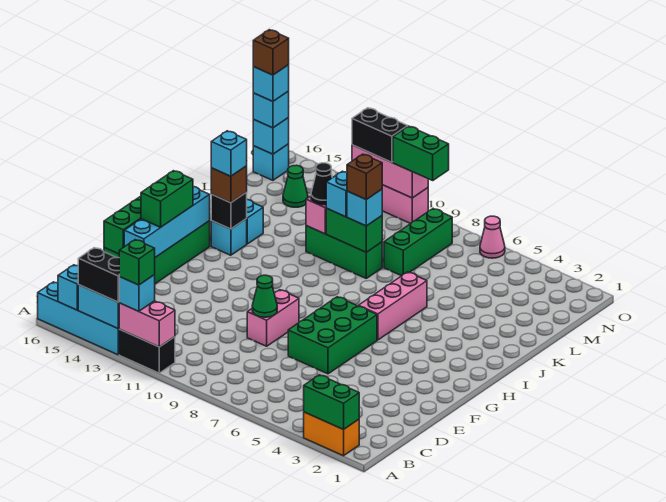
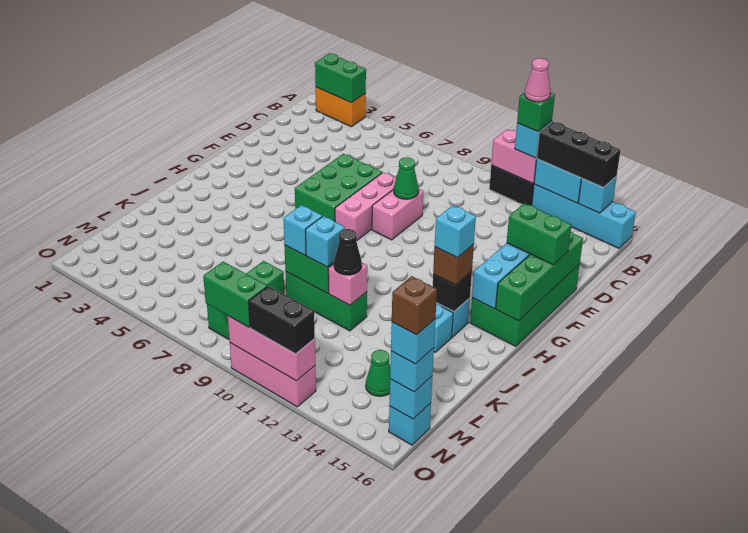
black brick A13:A14 level 3 -> black brick A13:A15 level 3
green brick F15:G15 level 3 -> green brick F15:F16 level 3
pink brick H6:J6 level 1 -> pink brick E8:G8 level 1
brown brick K9 level 4 -> none
pink cone O6 level 1 -> pink cone A12 level 5

